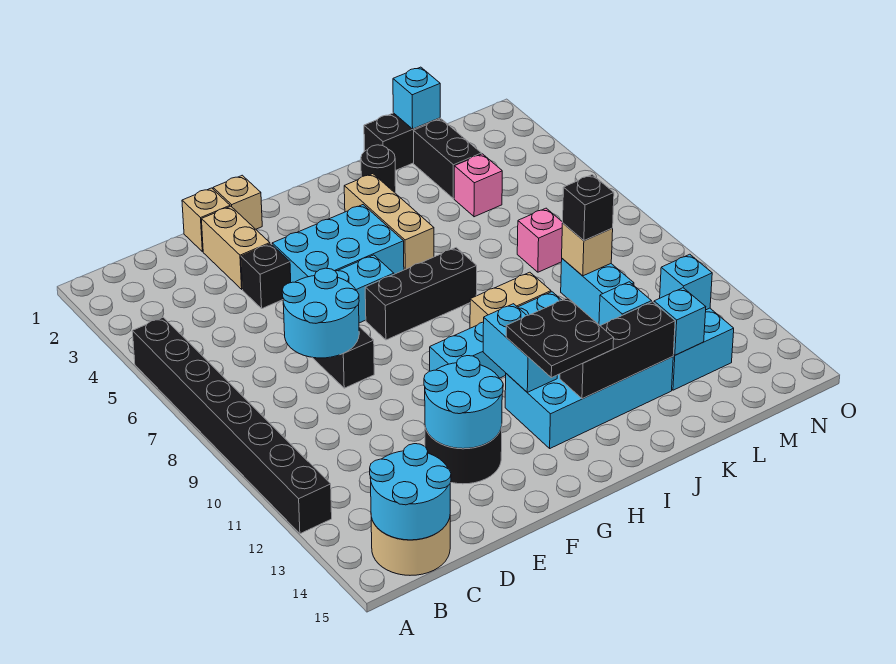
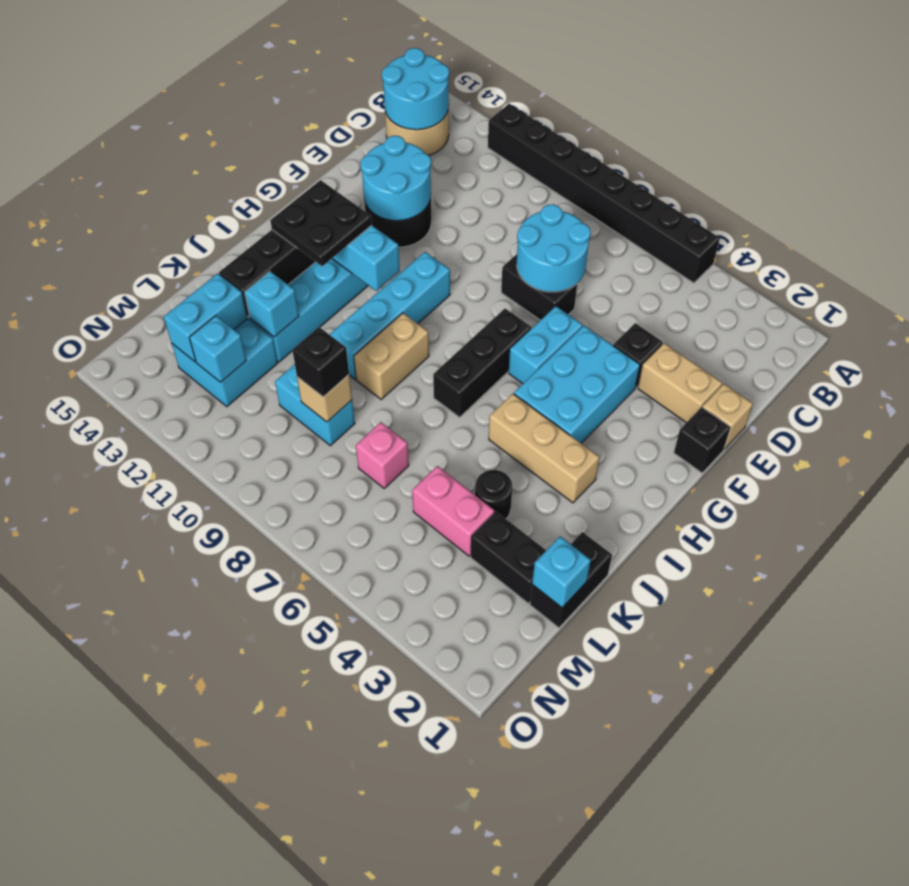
tan brick F1 level 1 -> black brick F1 level 1
black round brick J2 level 1 -> black round brick K4 level 1
pink brick L4 level 1 -> pink brick L4:L5 level 1
cyan brick L13 level 2 -> cyan brick L13:M13 level 2

